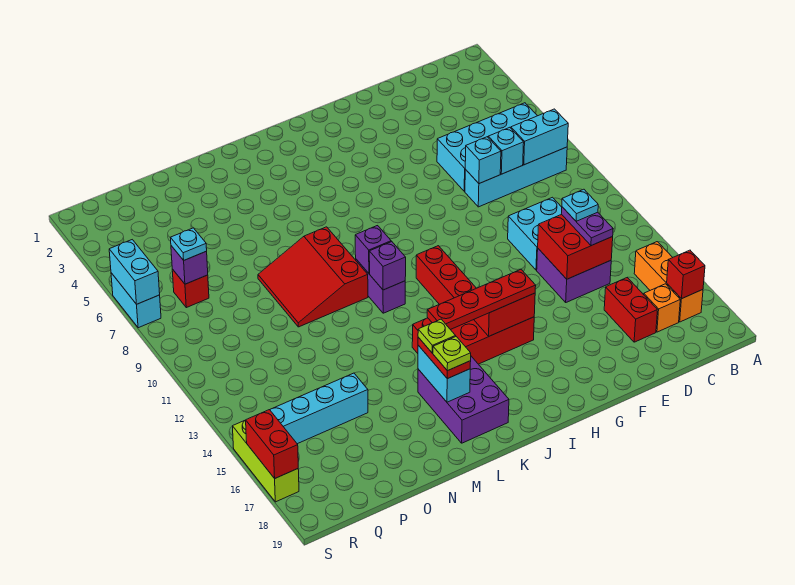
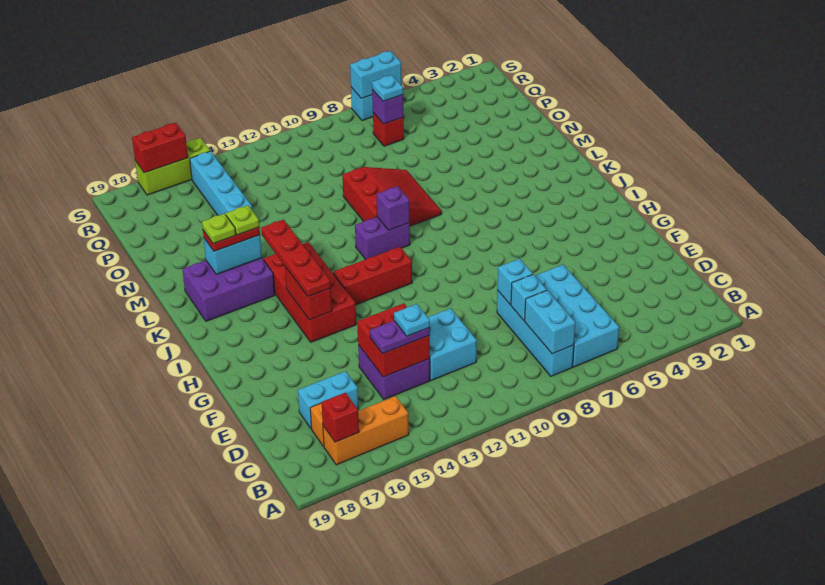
red brick D16:D17 level 1 -> cyan brick D16:D17 level 1
purple brick K11 level 2 -> none
red slope L8:N10 level 1 top L -> red slope L8:N10 level 1 top 10

